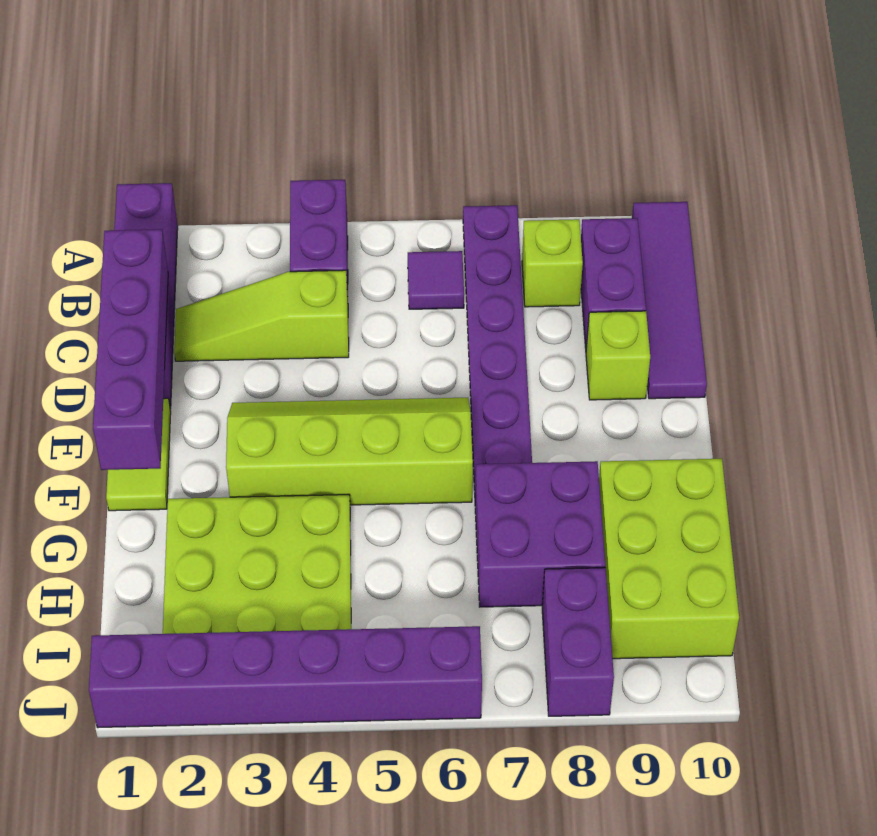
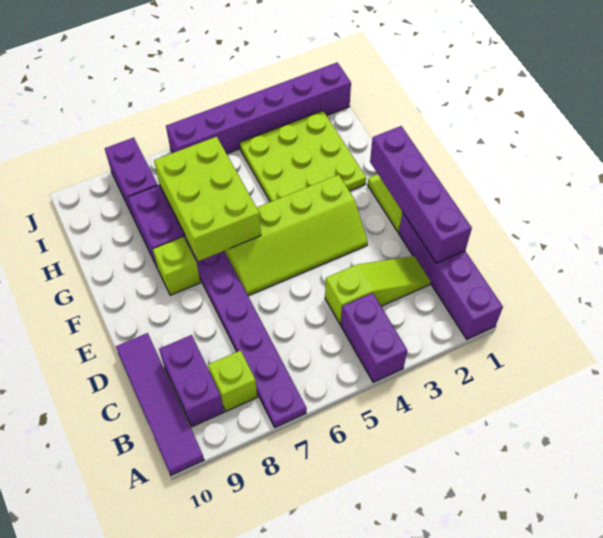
purple tile B6 level 1 -> none
lime brick D9 level 1 -> lime brick F8 level 1
lime brick G9:I10 level 1 -> lime brick F6:H7 level 2

